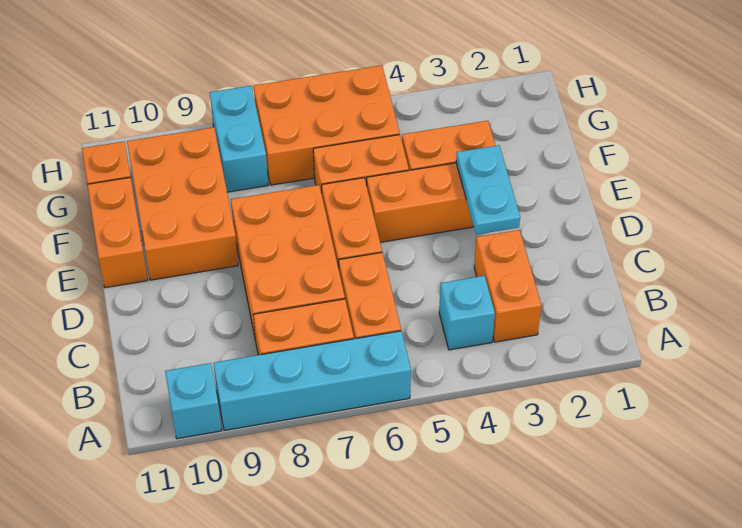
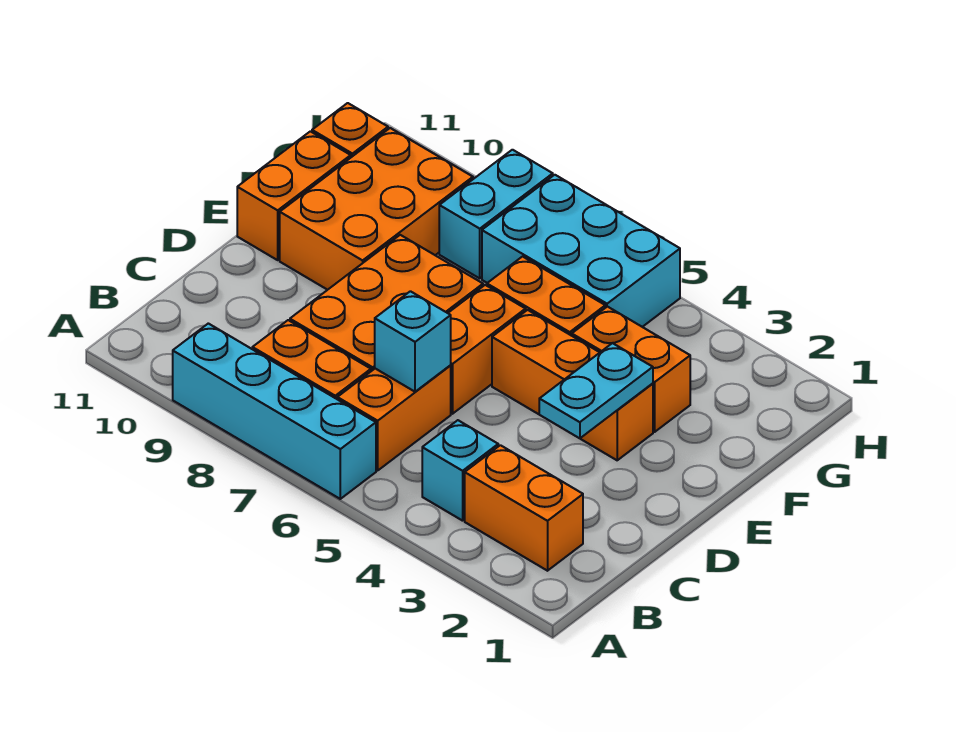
cyan brick A10 level 1 -> cyan brick C6 level 2
orange brick B3:C3 level 1 -> orange brick B2:B3 level 1
orange brick G5:H7 level 1 -> cyan brick G5:H7 level 1

